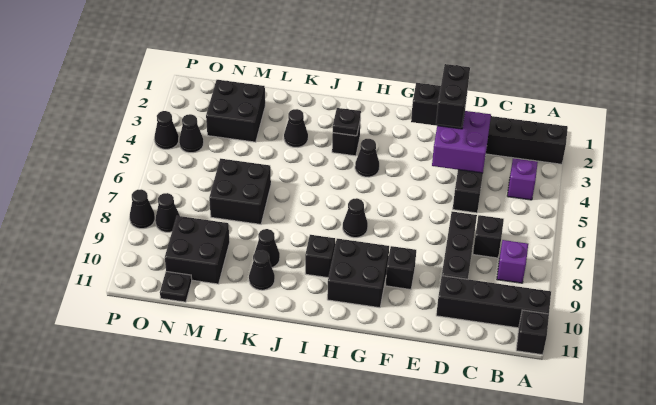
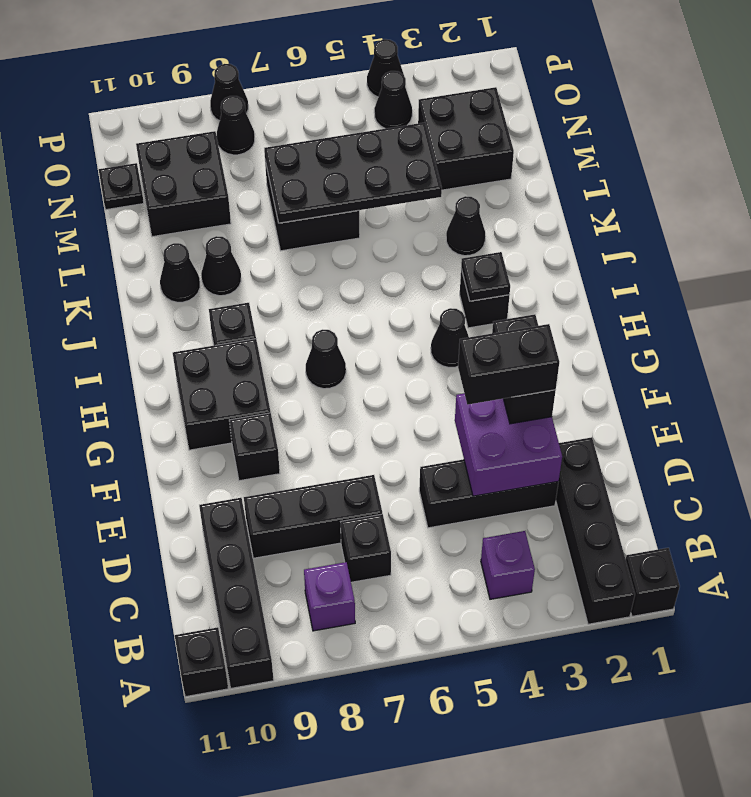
none -> black brick A1 level 1
none -> black plate L4:M7 level 2

